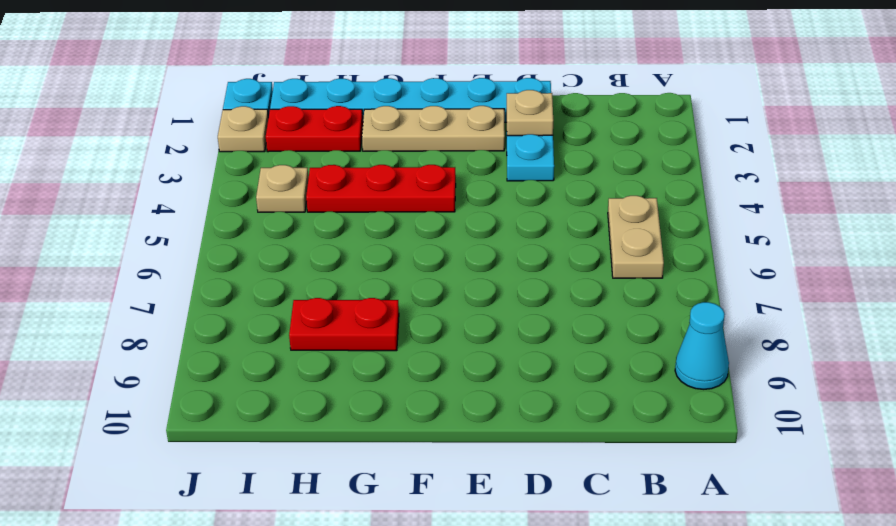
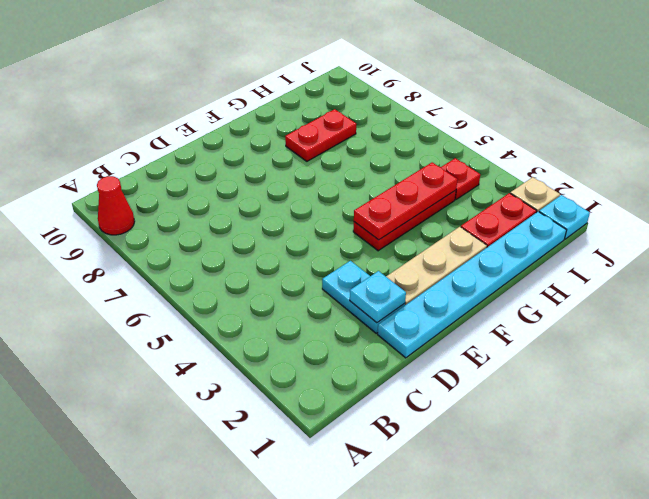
cyan cone A9 level 1 -> red cone A9 level 1
tan plate B5:B6 level 1 -> none
tan plate D2 level 2 -> cyan plate D2 level 2
none -> red plate F4:H4 level 2
tan plate I4 level 1 -> red plate I4 level 1

